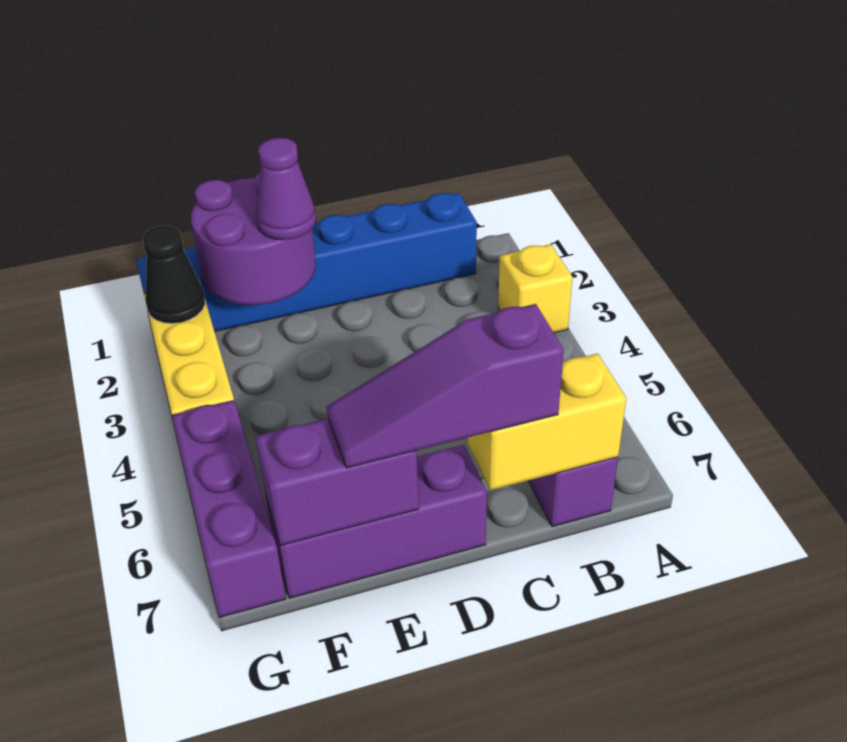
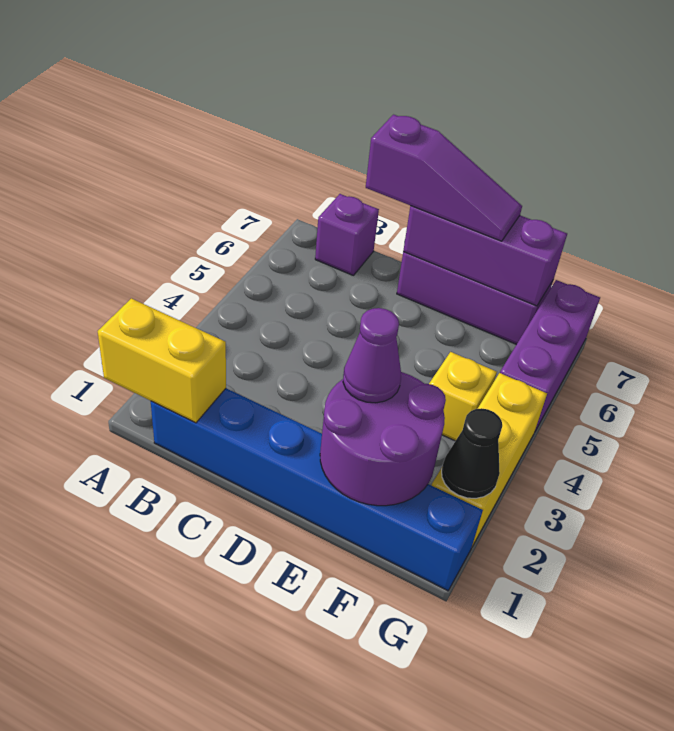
yellow brick A3 level 1 -> yellow brick F4 level 1
yellow brick B7:C7 level 2 -> yellow brick A1:B1 level 2
purple brick E7:F7 level 2 -> purple brick D7:F7 level 2

